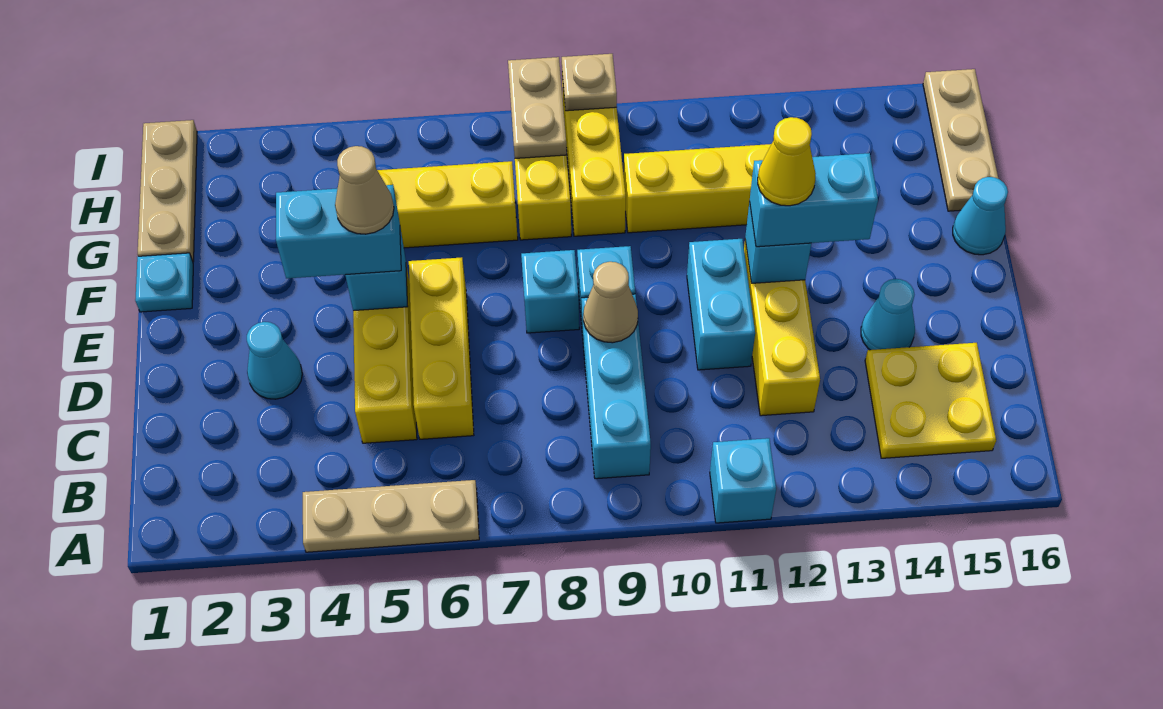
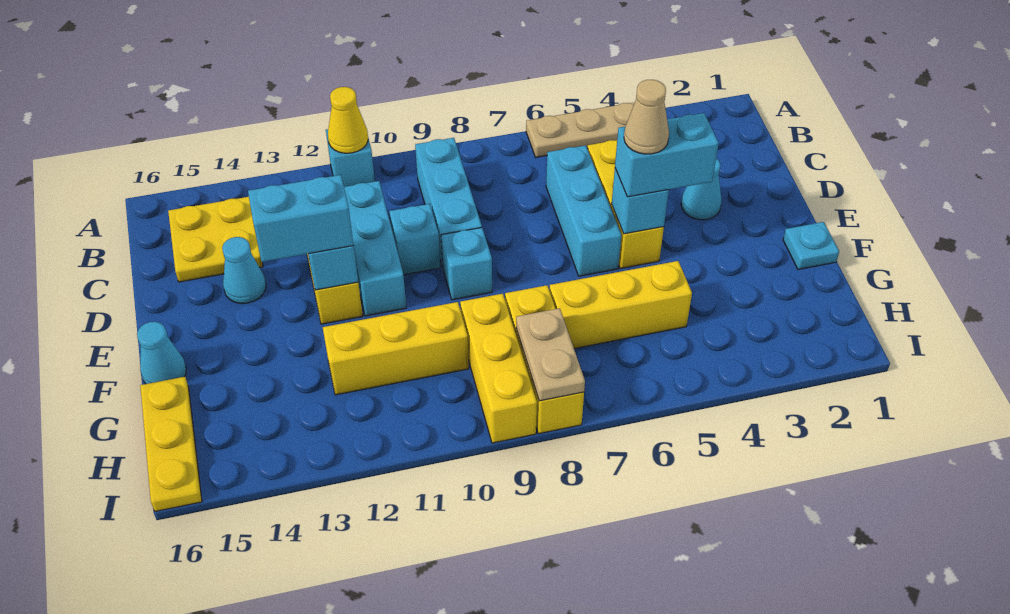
yellow brick C6:E6 level 1 -> cyan brick C6:E6 level 1
tan cone D9 level 2 -> none
cyan brick D11:E11 level 1 -> cyan brick C11:E11 level 1
cyan brick E8 level 1 -> cyan brick D10 level 1
yellow cone E12 level 4 -> yellow cone A11 level 2
tan plate G1:I1 level 1 -> none
tan plate G16:I16 level 1 -> yellow plate G16:I16 level 1
tan plate I9 level 2 -> none

